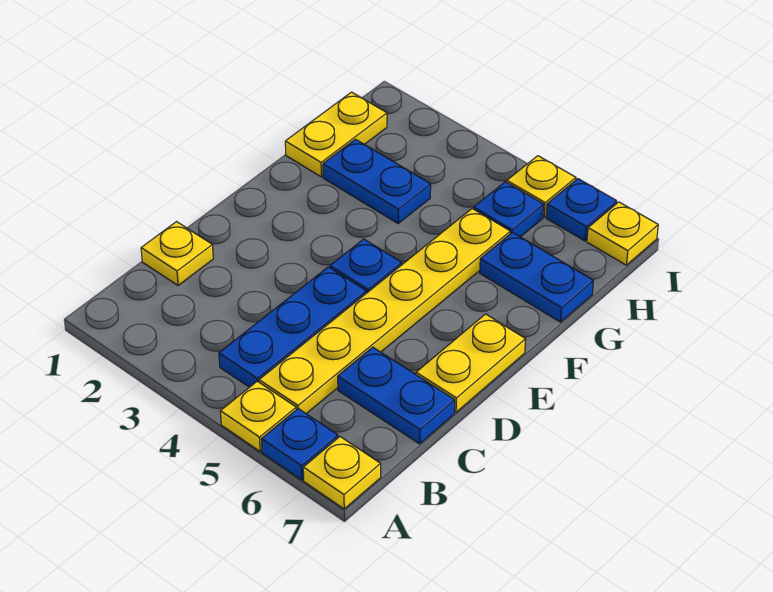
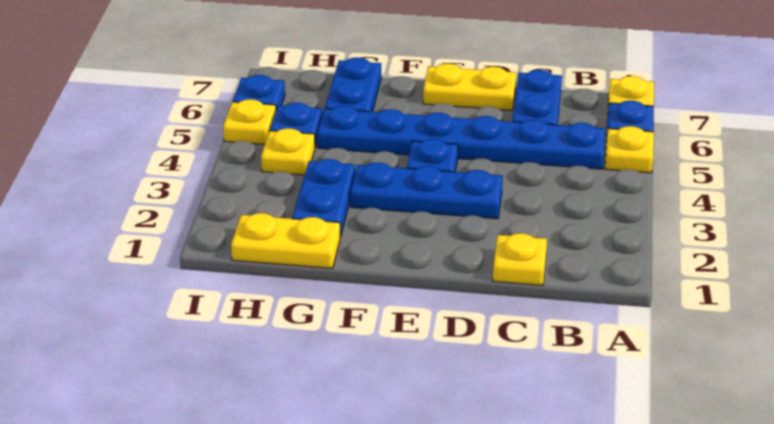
blue plate B4:D4 level 1 -> blue plate D3:F3 level 1
yellow plate B5:G5 level 1 -> blue plate B5:G5 level 1
yellow plate I7 level 1 -> yellow plate H4 level 1

